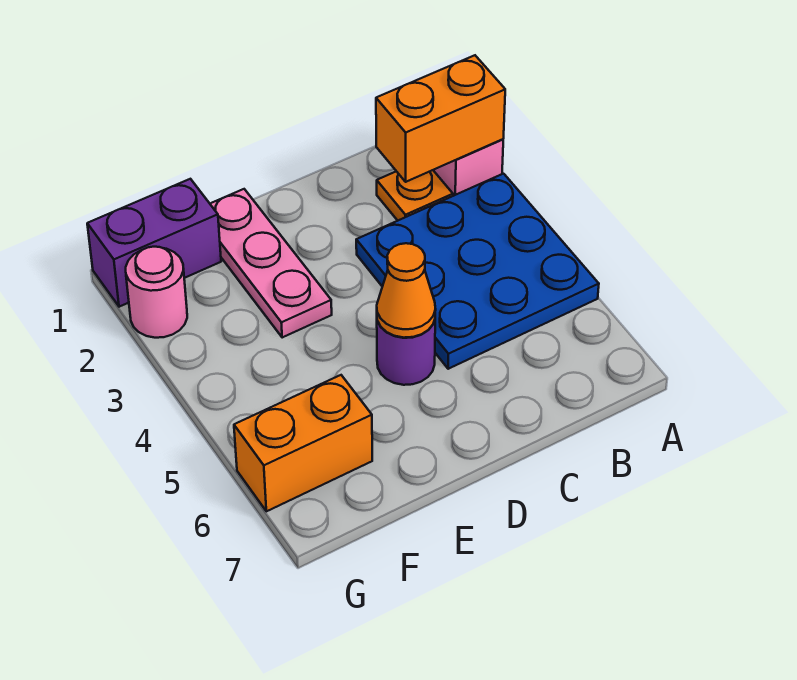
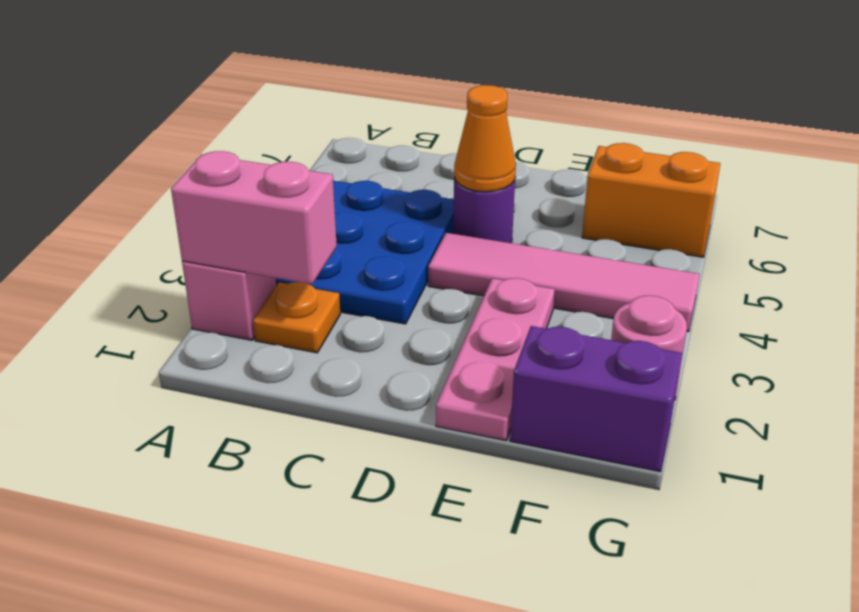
orange brick A2:B2 level 2 -> pink brick A2:B2 level 2
none -> pink tile D4:G4 level 1

